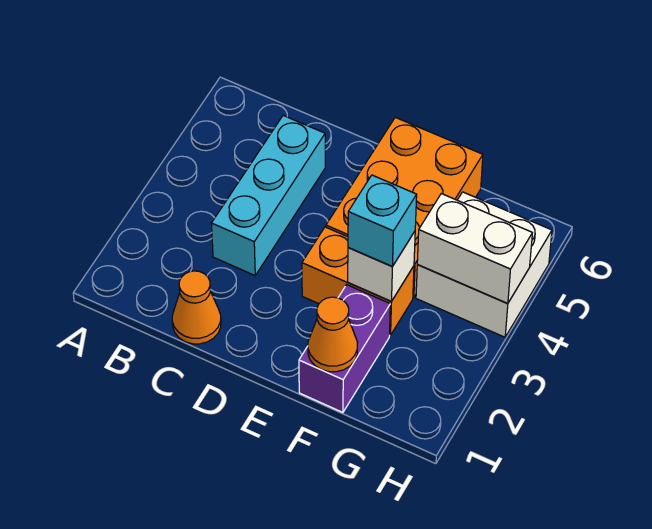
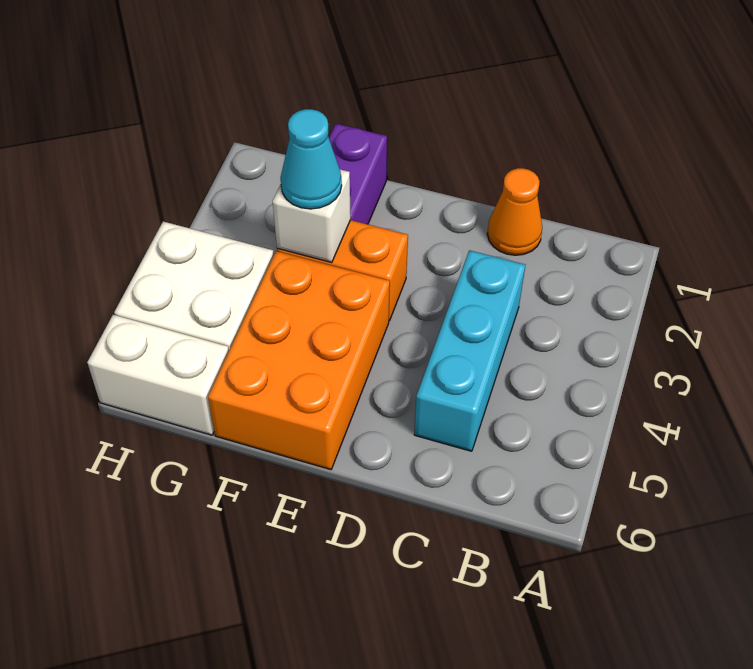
orange cone F1 level 2 -> none
cyan brick F3 level 3 -> cyan cone F3 level 3
white brick G4:H4 level 2 -> white brick G6:H6 level 1

